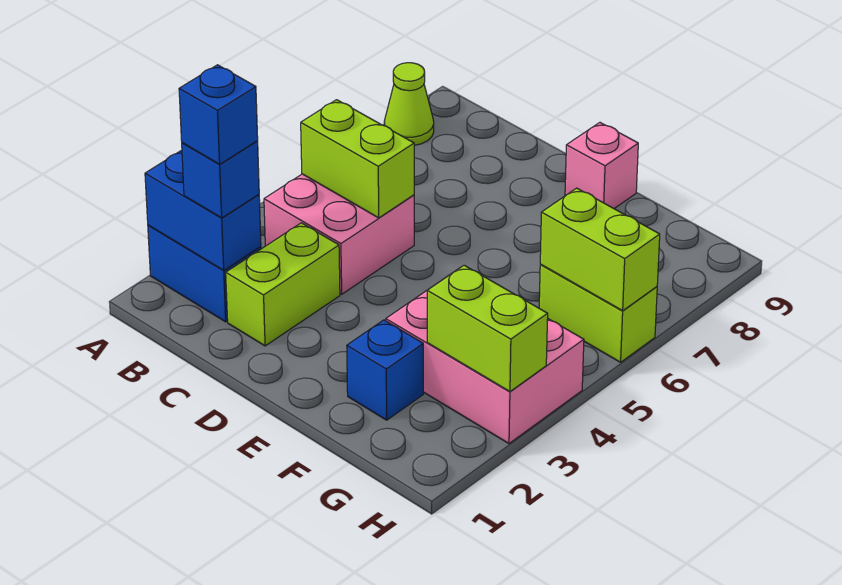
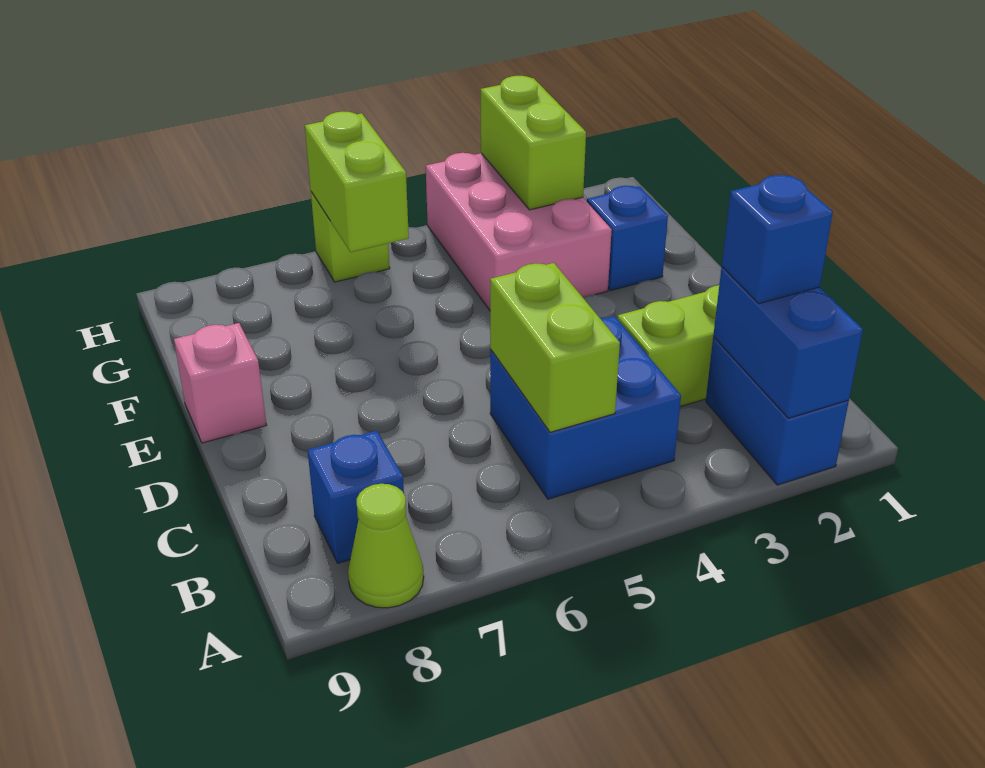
blue brick B2 level 4 -> blue brick B8 level 1
pink brick B4:C5 level 1 -> blue brick B4:C5 level 1
lime brick G6:H6 level 1 -> lime brick H6 level 1

